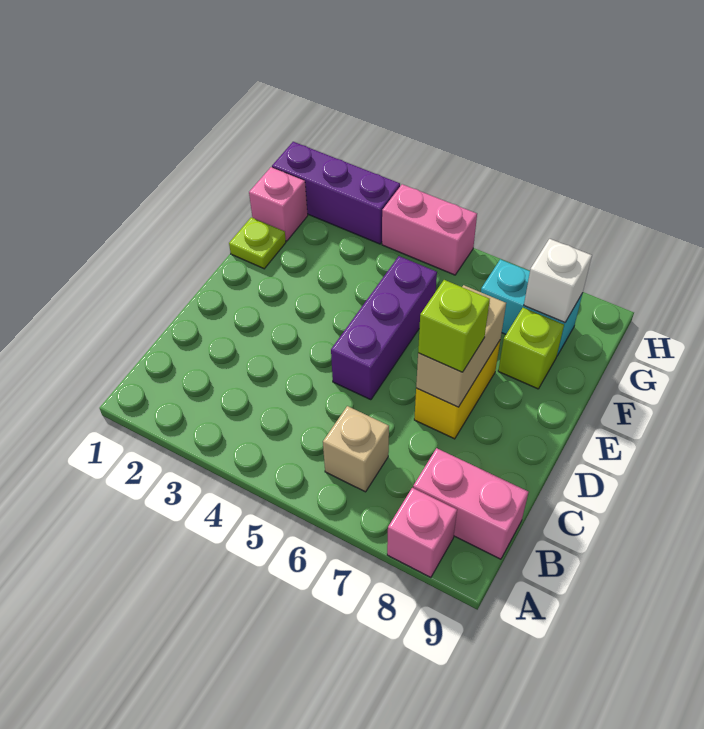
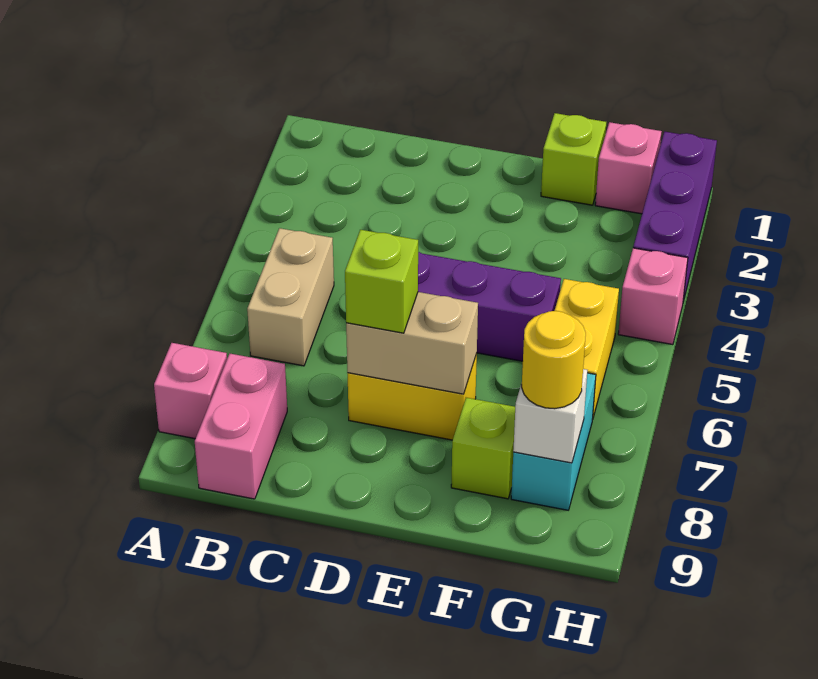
tan brick B6 level 1 -> tan brick B5:B6 level 1
lime plate F1 level 1 -> lime brick F1 level 1
none -> yellow brick G5:G6 level 1
none -> yellow round brick G8 level 3
pink brick H4:H5 level 1 -> pink brick H4 level 1

